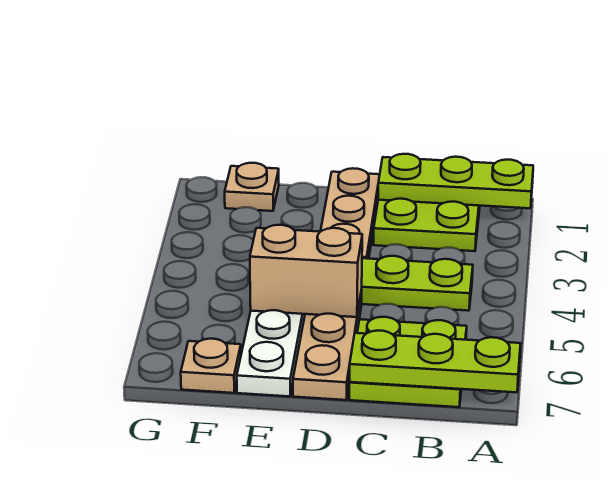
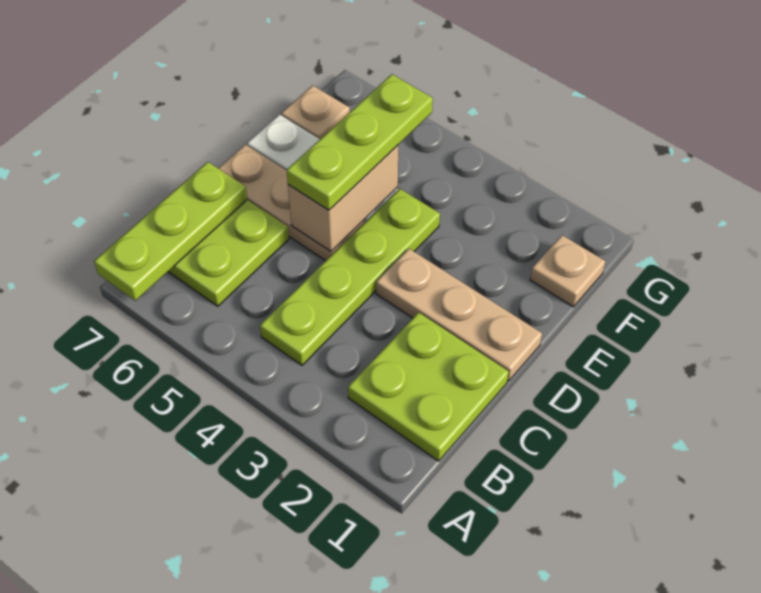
lime plate A1:C1 level 2 -> lime plate D5:F5 level 3

